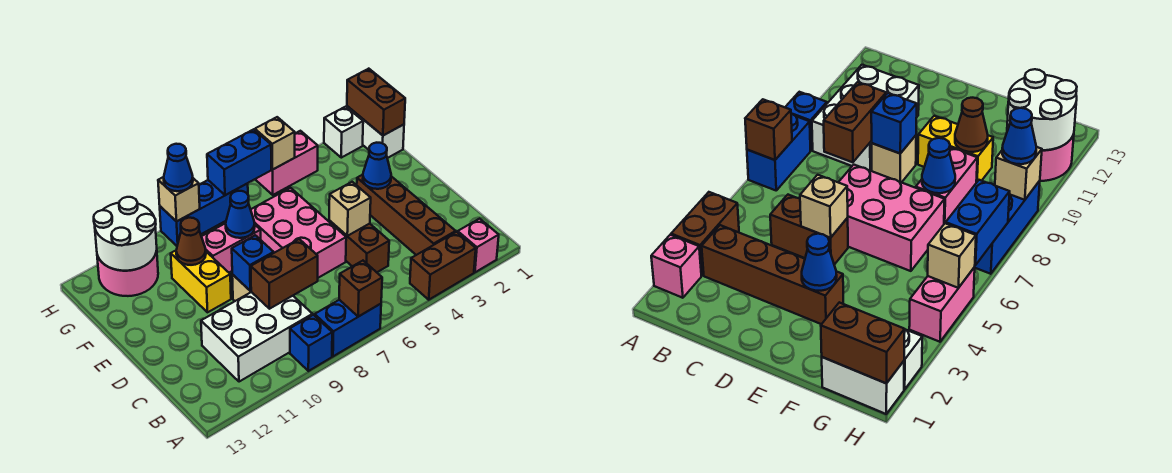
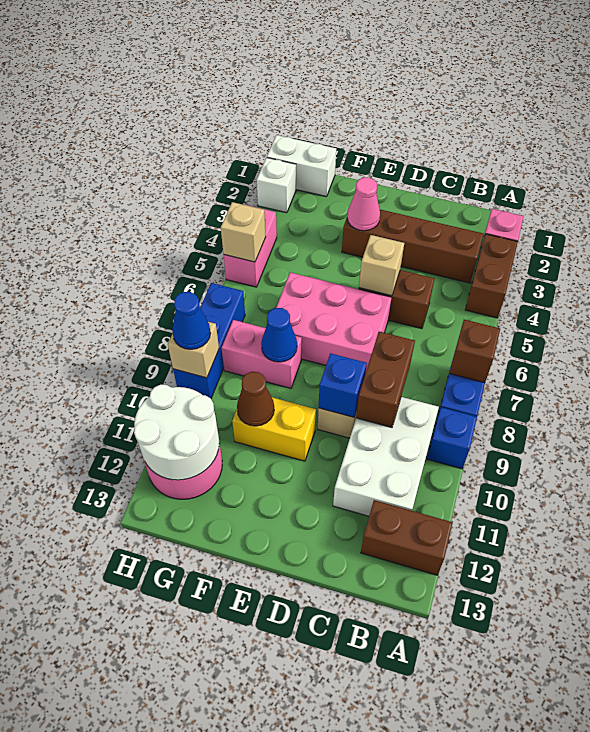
blue cone E3 level 2 -> pink cone E3 level 2
pink brick F8:F9 level 1 -> pink brick F8:G8 level 1
brown brick G1:H1 level 2 -> brown brick A12:B12 level 1
blue brick H6:H7 level 2 -> none

